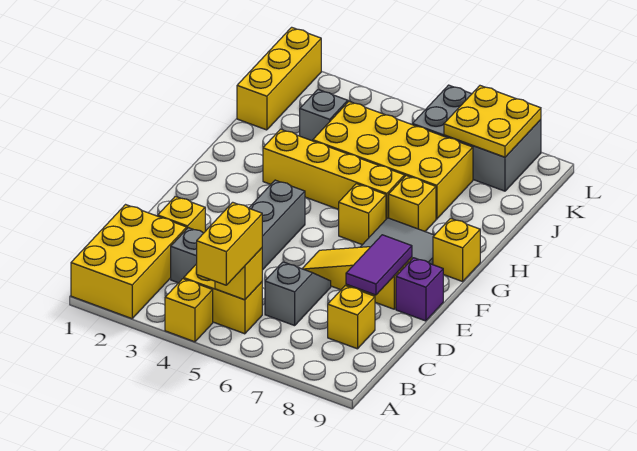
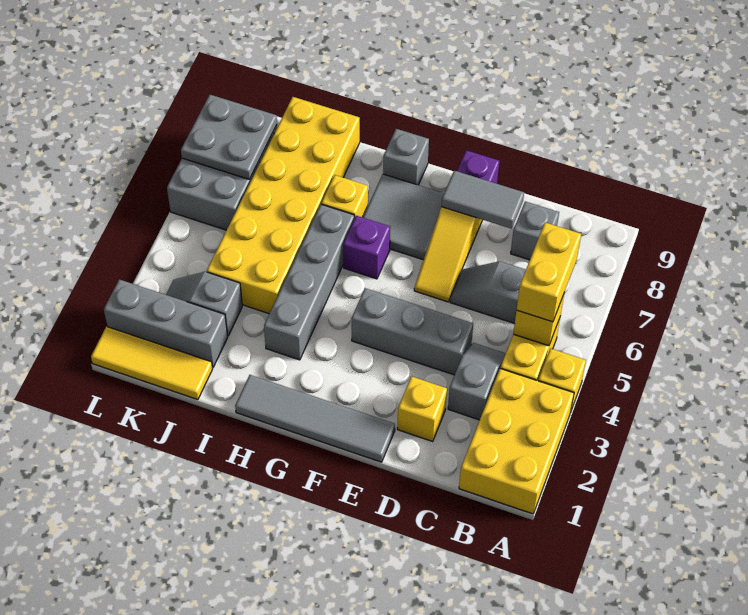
yellow brick A1:C2 level 1 -> yellow brick A1:B3 level 1
yellow brick A5:B5 level 3 -> yellow brick B5:B6 level 3
yellow brick C8 level 1 -> grey brick C8 level 1
purple tile D8:E8 level 2 -> grey tile D8:E8 level 2
none -> grey tile E1:H1 level 1
yellow brick G6 level 1 -> purple brick G6 level 1
yellow brick G9 level 1 -> grey brick G9 level 1
yellow brick H3:H6 level 1 -> grey brick H3:H6 level 1
yellow brick I4:J7 level 1 -> yellow brick I4:J9 level 1
yellow brick J1:L1 level 1 -> yellow tile J1:L1 level 1
none -> grey brick J2:L2 level 1
yellow plate K7:L8 level 2 -> grey plate K7:L8 level 2

